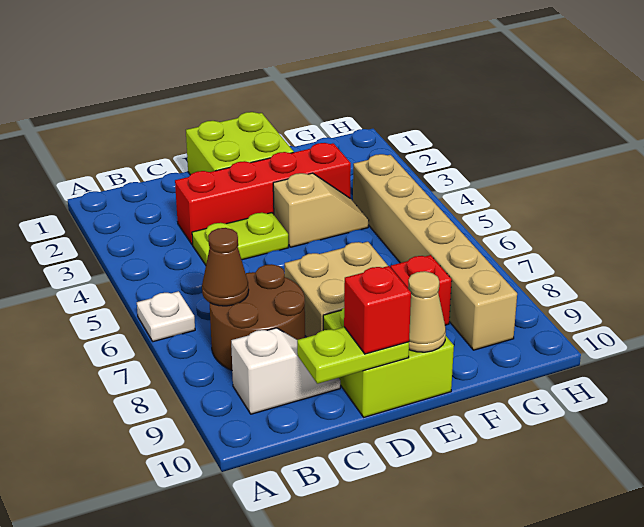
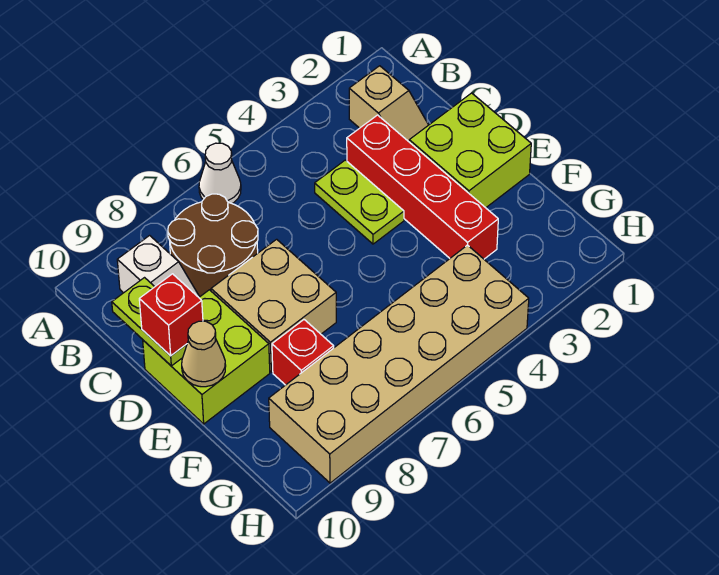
white plate A6 level 1 -> white cone A6 level 1
brown cone B7 level 2 -> none
tan slope E4:F4 level 1 top E -> tan slope B2:C2 level 1 top B
tan brick G4:G9 level 1 -> tan brick G4:H9 level 1

